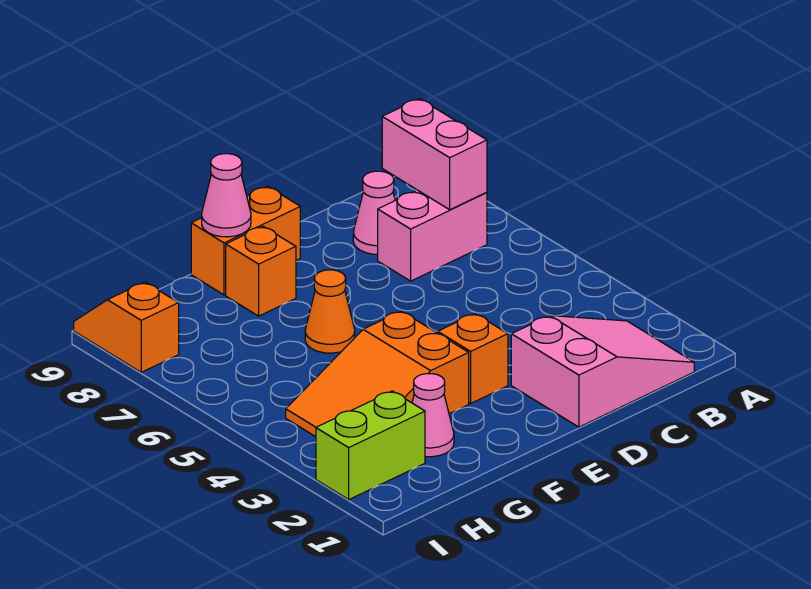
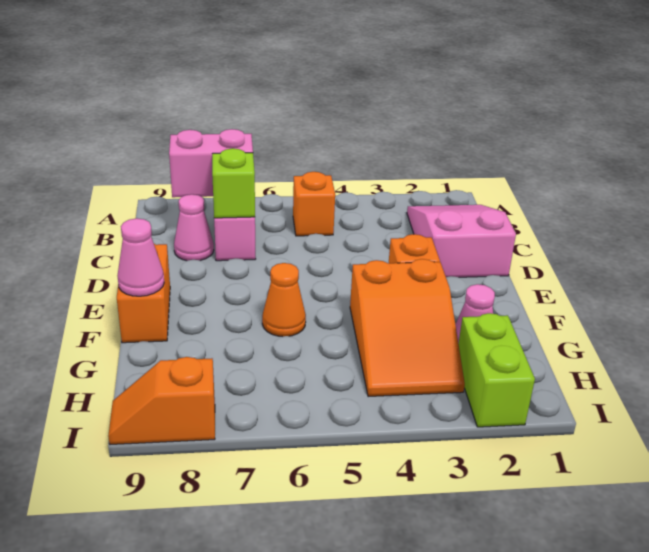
none -> lime brick C7 level 2
orange brick F8 level 1 -> orange brick B5 level 1

